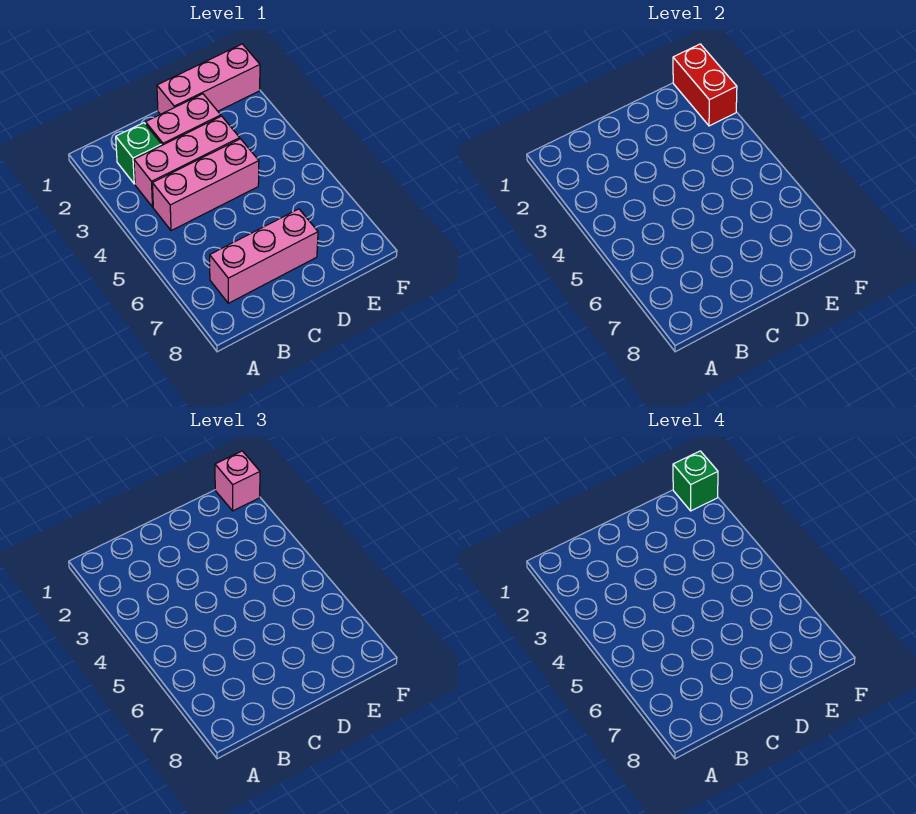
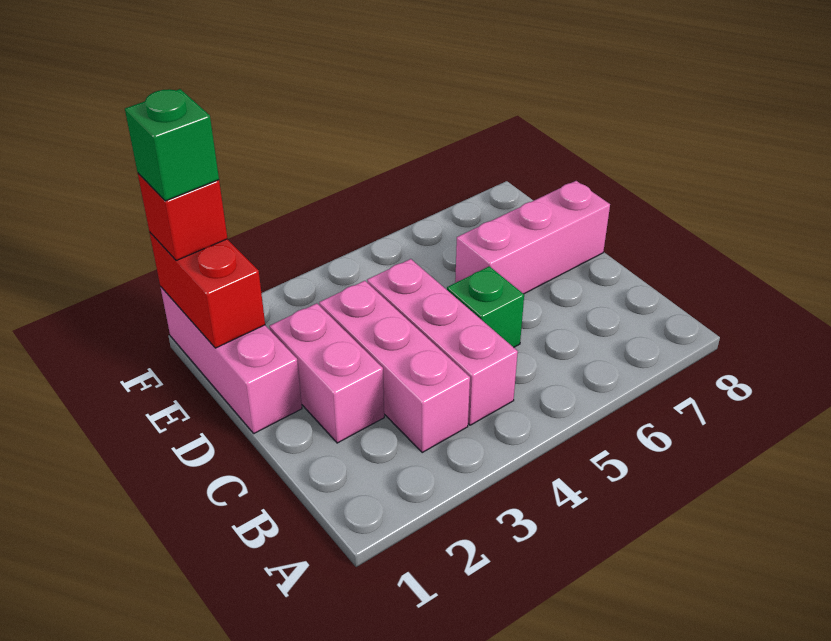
green brick B2 level 1 -> green brick C5 level 1
pink brick B7:D7 level 1 -> pink brick D6:D8 level 1
red brick F1:F2 level 2 -> red brick E1:F1 level 2
pink brick F1 level 3 -> red brick F1 level 3

